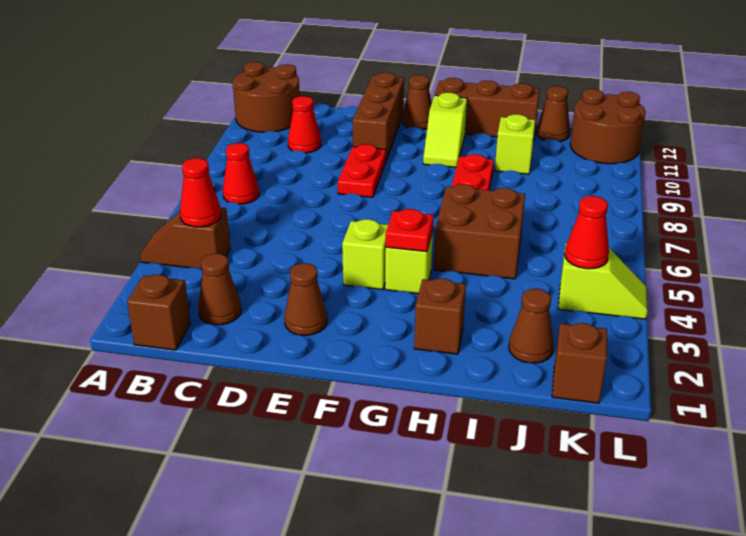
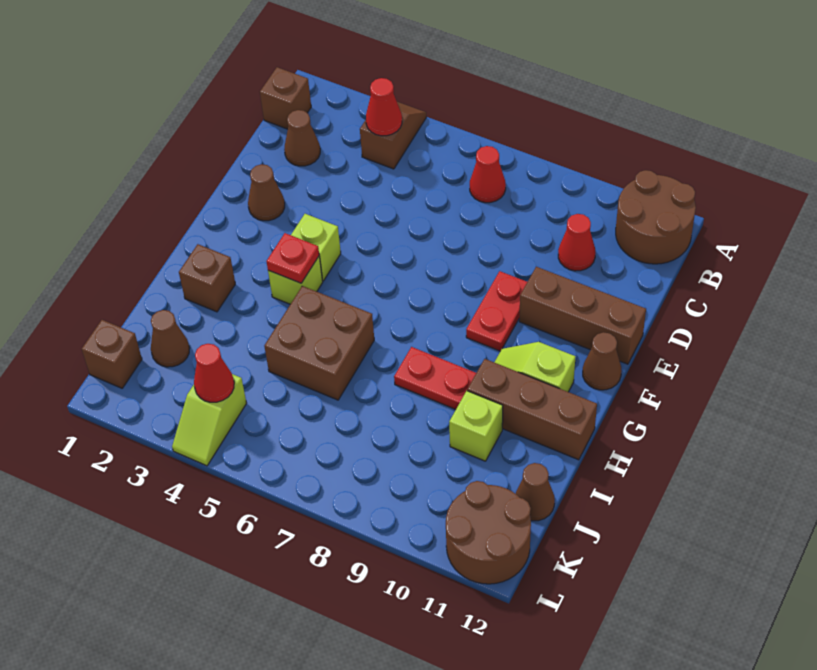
red plate E8:E9 level 1 -> red plate E9:F9 level 1
brown brick G12:I12 level 1 -> brown brick H10:H12 level 1

